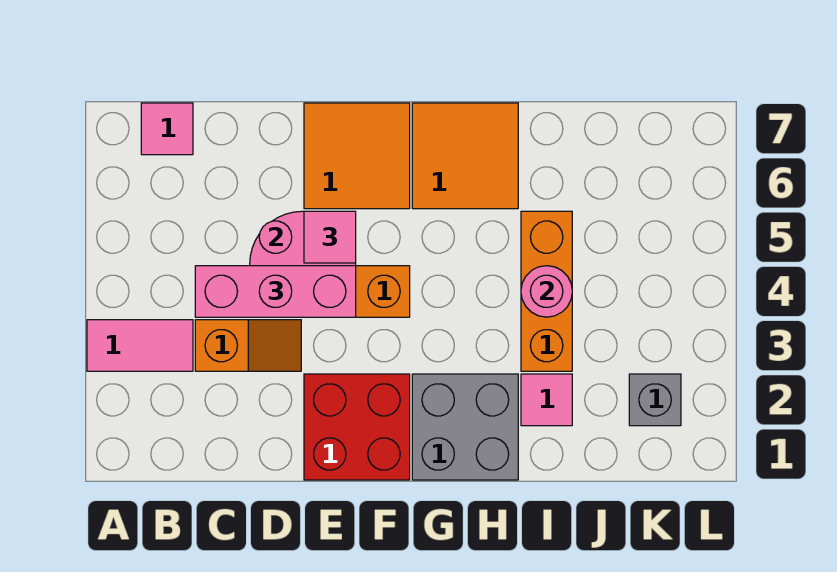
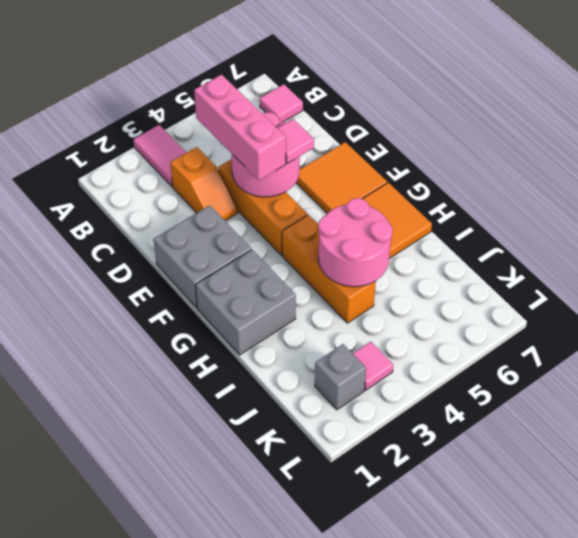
red brick E1:F2 level 1 -> grey brick E1:F2 level 1
pink tile I2 level 1 -> pink tile K3 level 1
orange brick I3:I5 level 1 -> orange brick G4:I4 level 1
pink round brick I4 level 2 -> pink round brick H4:I5 level 2

